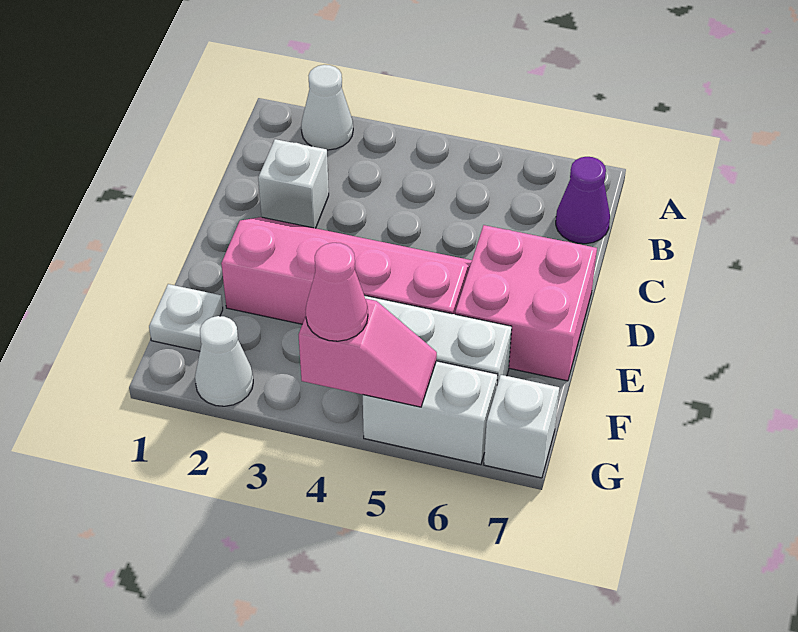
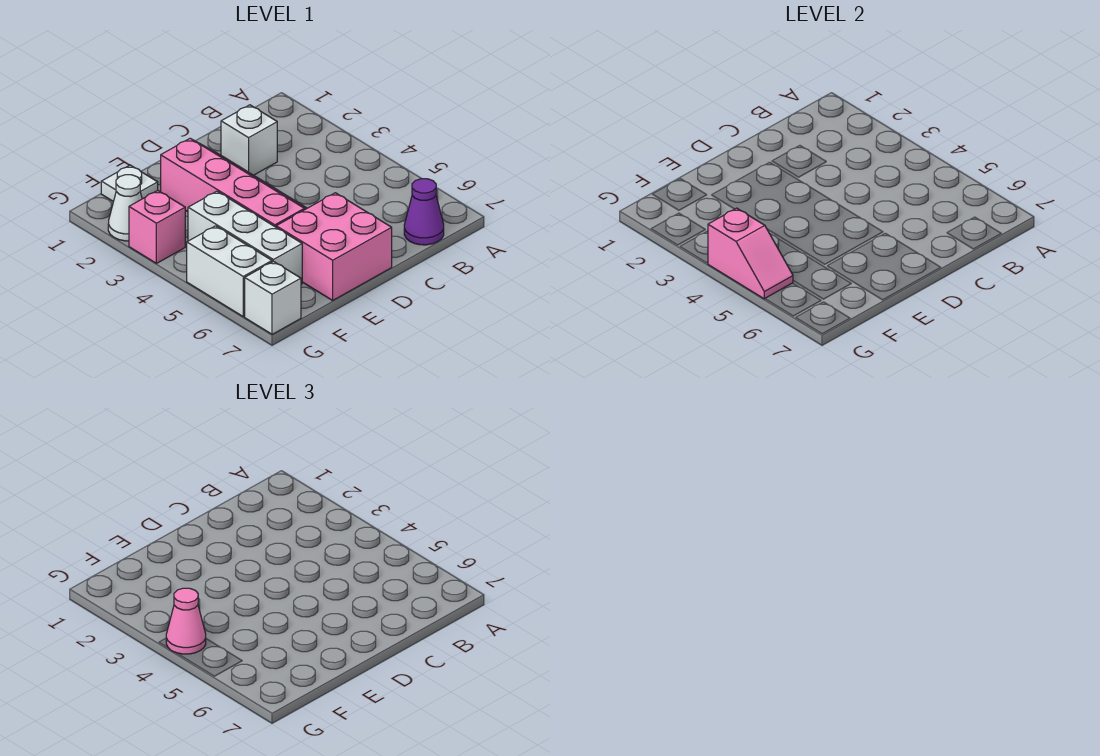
white cone A2 level 1 -> none
none -> pink brick G3 level 1

